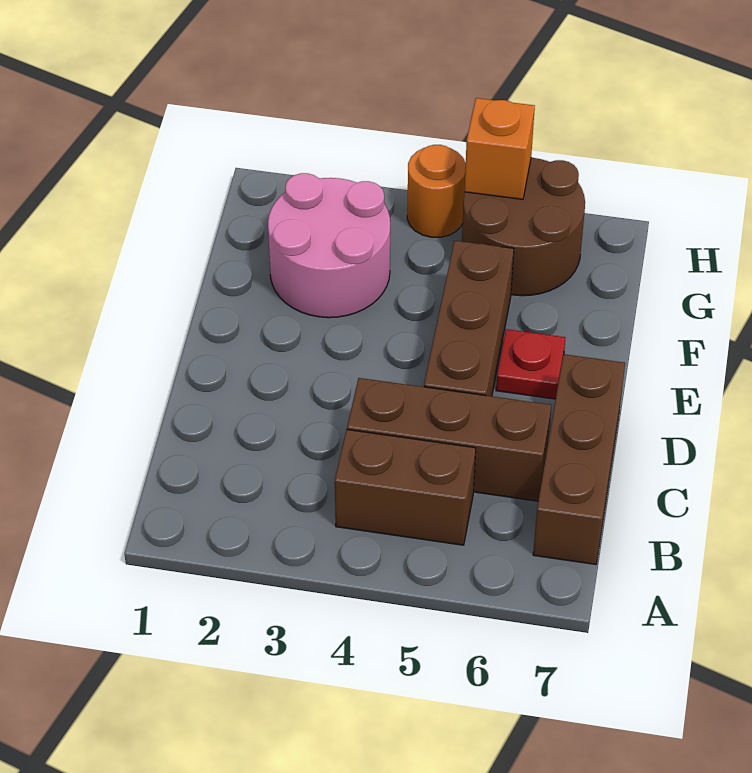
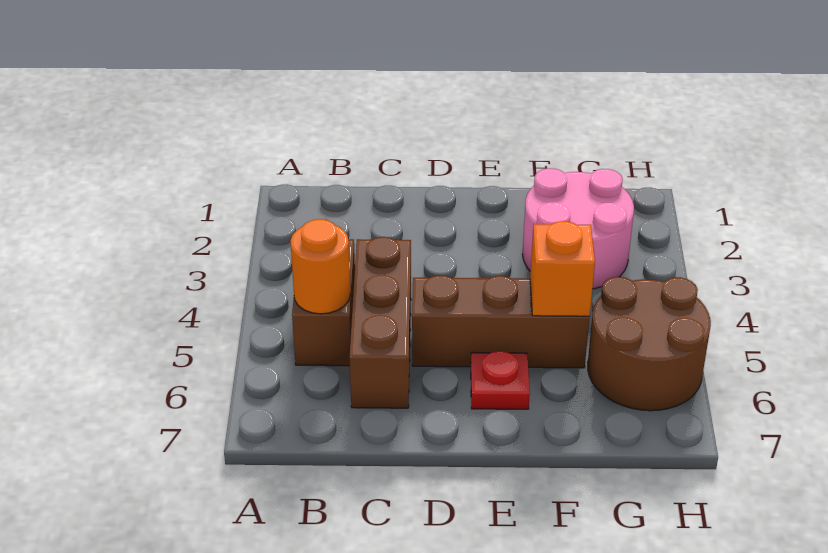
brown brick B7:D7 level 1 -> none
orange round brick H4 level 1 -> orange round brick B5 level 2
orange brick H5 level 2 -> orange brick F5 level 2

